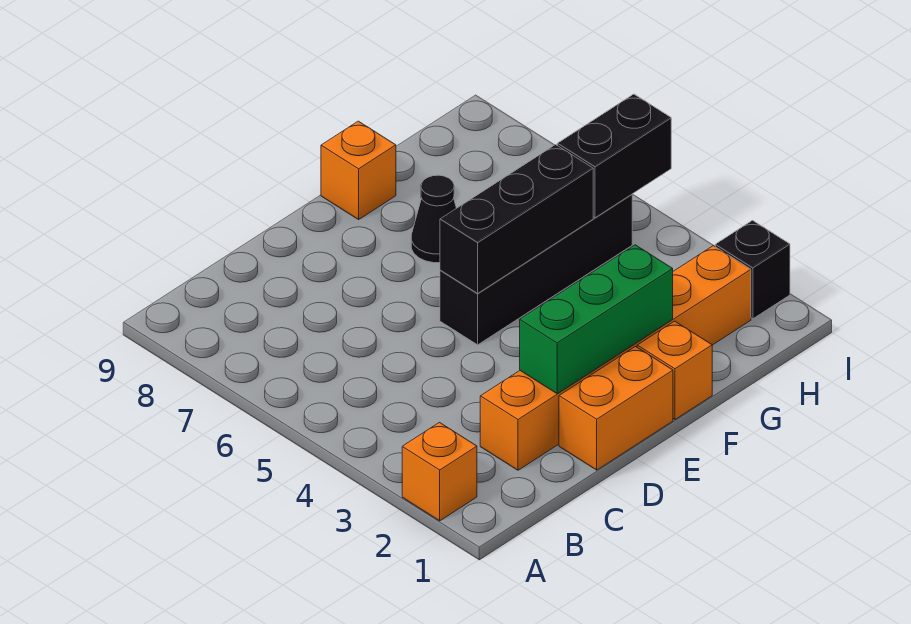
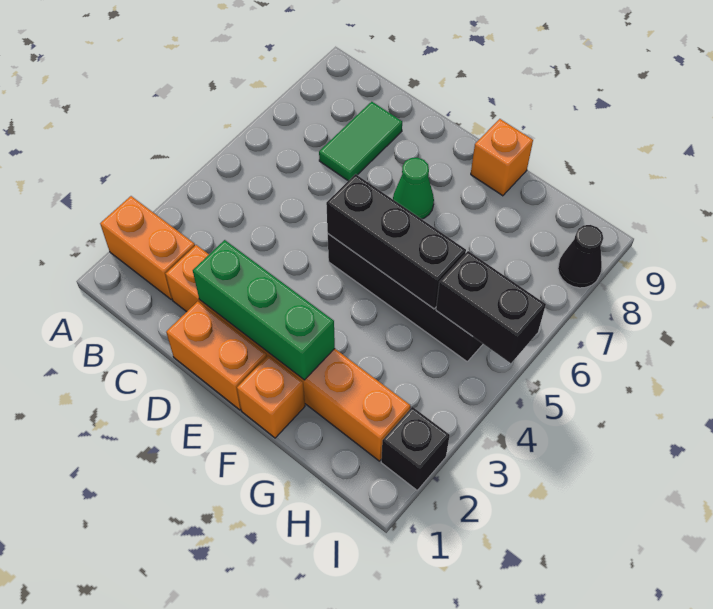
orange brick A2 level 1 -> orange brick A2:B2 level 1
none -> green tile C7:C8 level 1
none -> green cone E7 level 1
black cone F7 level 1 -> black cone I8 level 1

